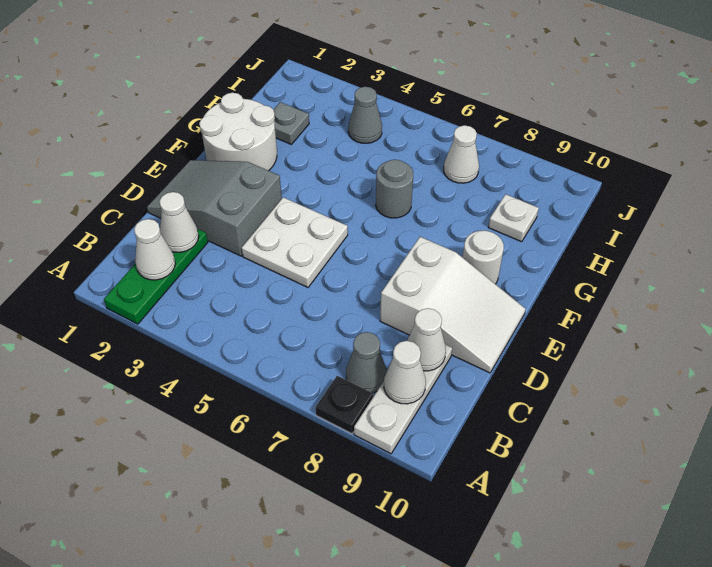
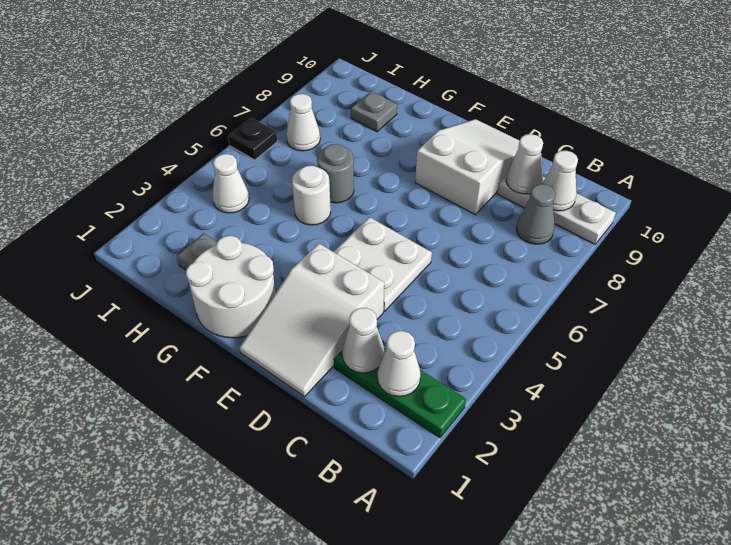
black plate A8 level 1 -> black plate J6 level 1
grey slope D1:E3 level 1 top 3 -> white slope D1:E3 level 1 top 3
white round brick F9 level 1 -> white round brick G5 level 1
white plate H9 level 1 -> grey plate H9 level 1
grey cone I4 level 1 -> white cone I4 level 1

